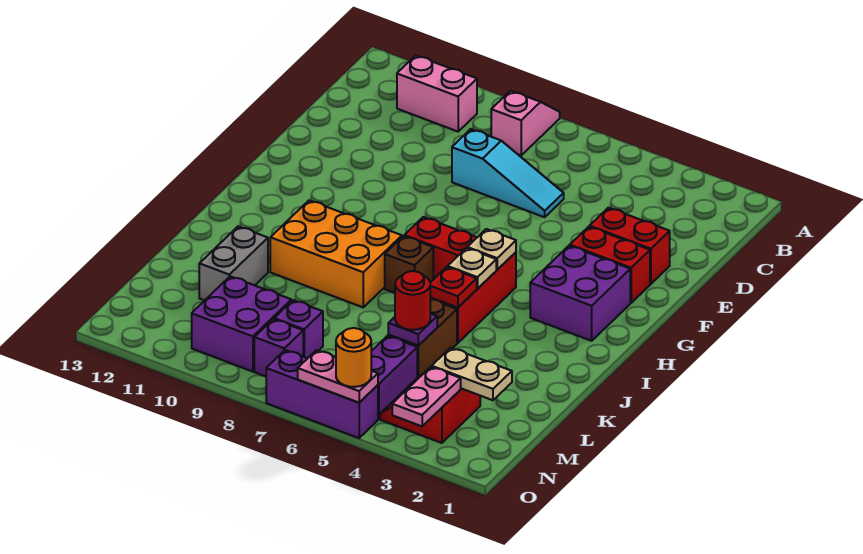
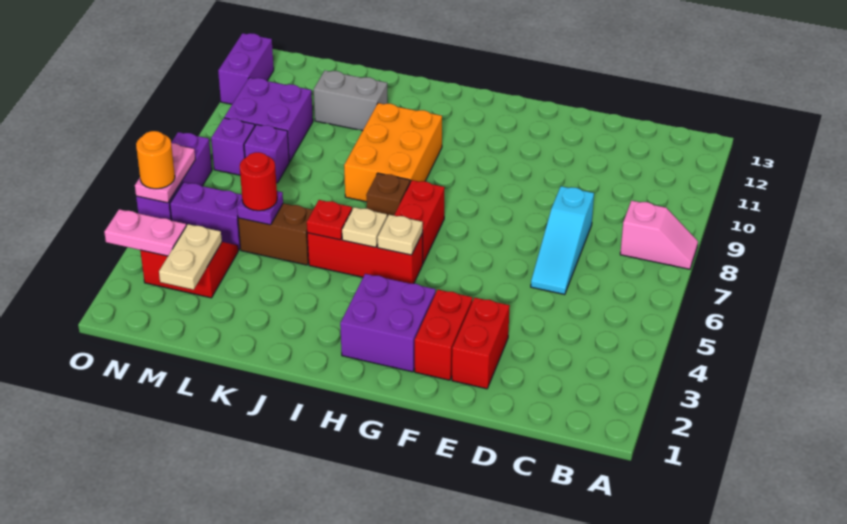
pink brick B10:B11 level 1 -> none
none -> purple brick O11:O12 level 1

